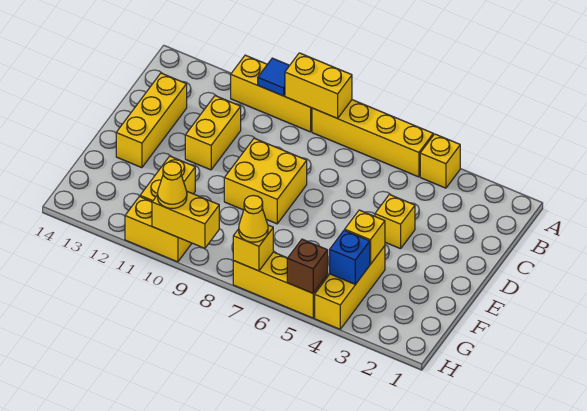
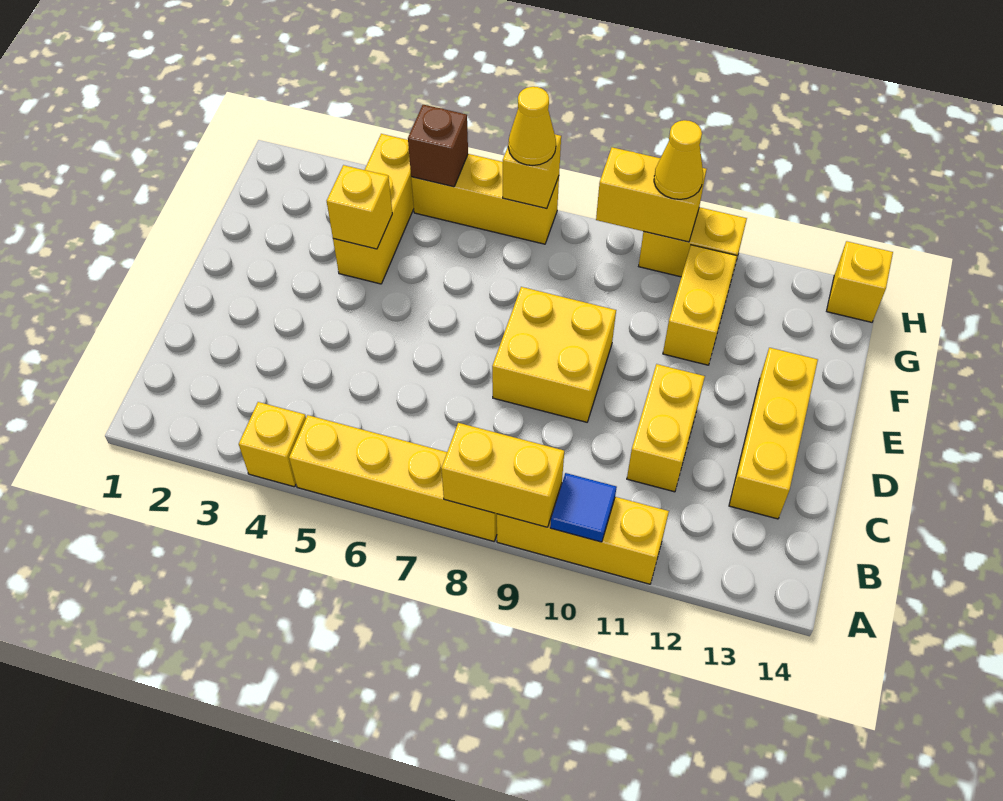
yellow brick D4 level 1 -> yellow brick H14 level 1
blue brick G4 level 2 -> none

